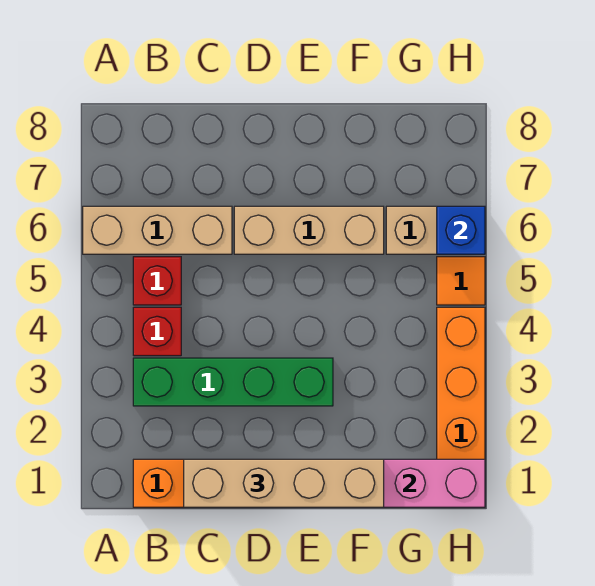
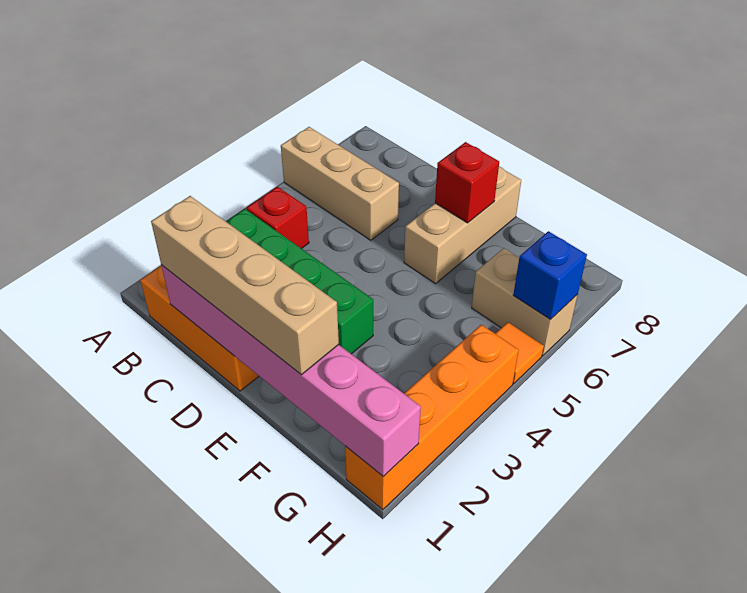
red brick B5 level 1 -> red brick E7 level 2
tan brick D6:F6 level 1 -> tan brick E6:E8 level 1

